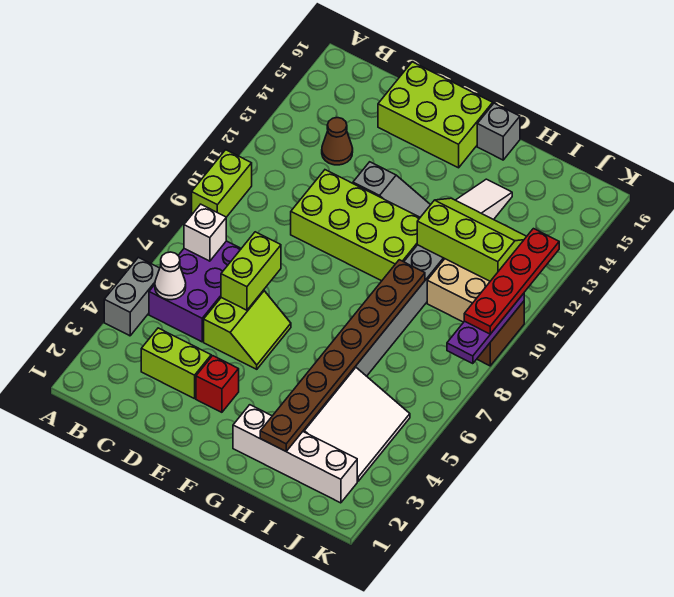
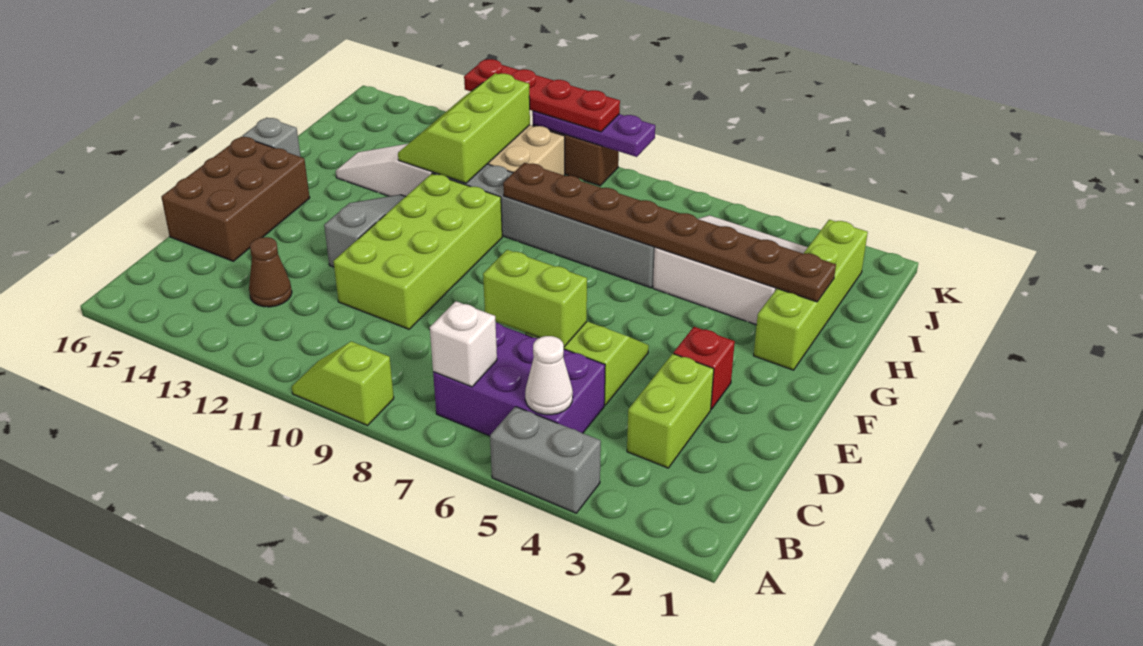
lime brick A9:A10 level 1 -> lime slope A9:A10 level 1 top 9
lime brick D15:F16 level 1 -> brown brick D15:F16 level 1
white brick G2:J2 level 1 -> lime brick G2:J2 level 1

